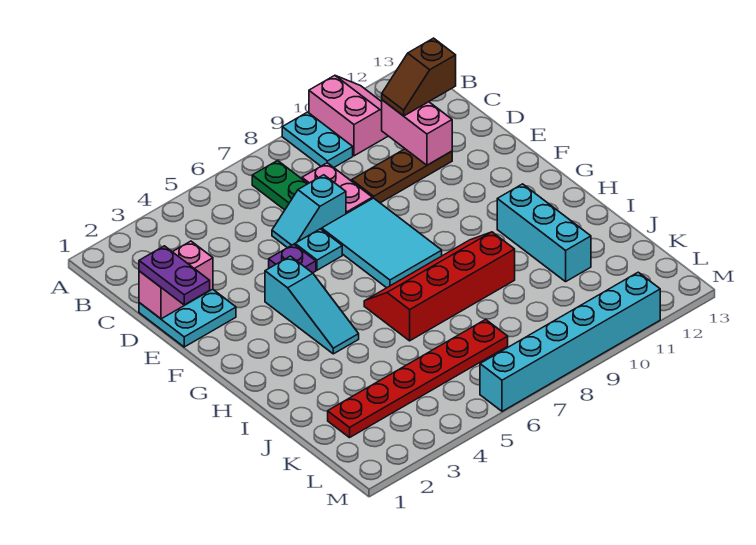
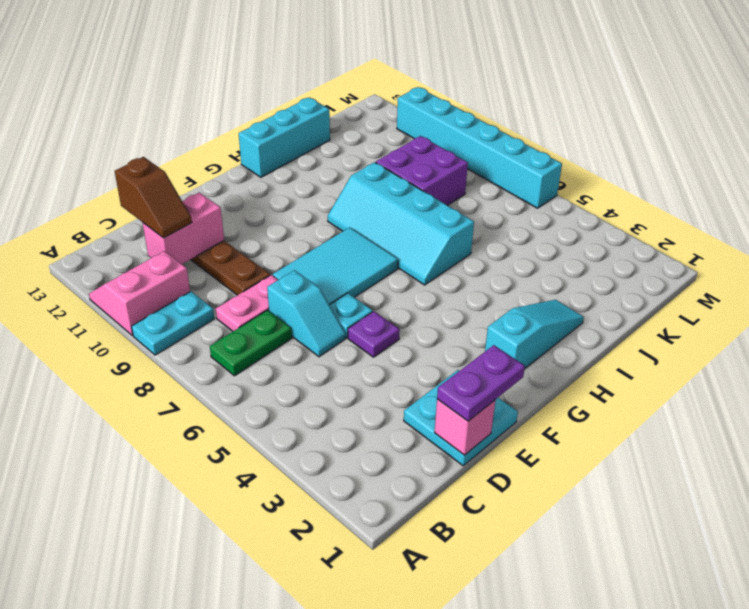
pink brick D1:D2 level 2 -> pink brick D1 level 2
cyan slope F4:H4 level 1 top F -> cyan slope G2:I2 level 1 top G
red slope H6:I9 level 1 top I -> cyan slope H6:I9 level 1 top I
cyan brick H11:J11 level 1 -> cyan brick H13:J13 level 1
none -> purple brick J8:K9 level 1
red plate K2:K7 level 1 -> none

